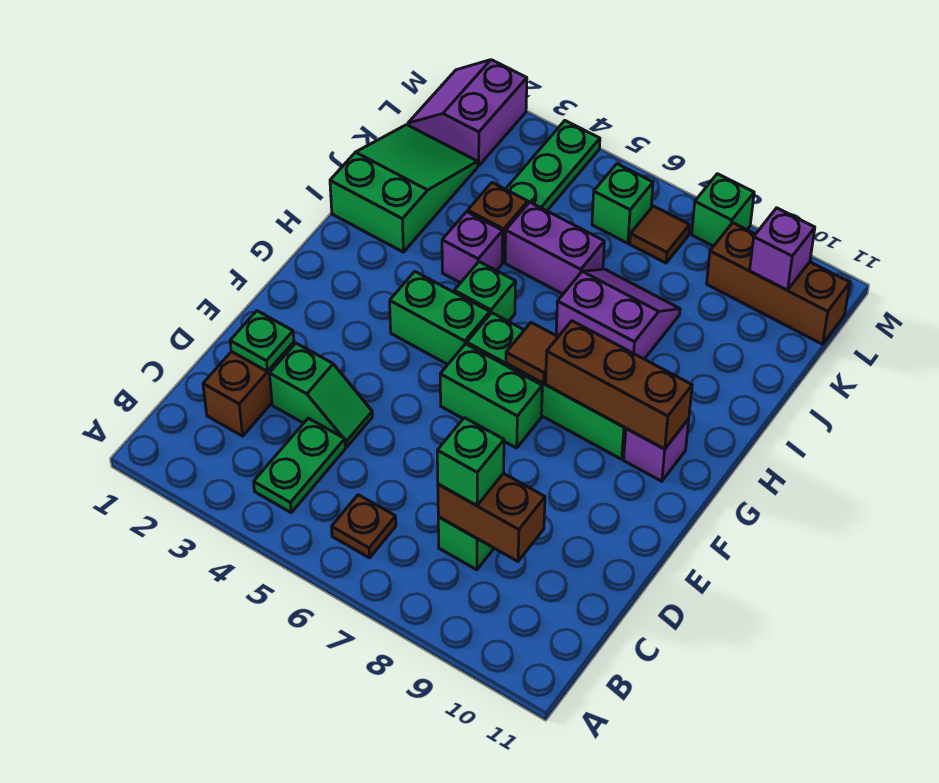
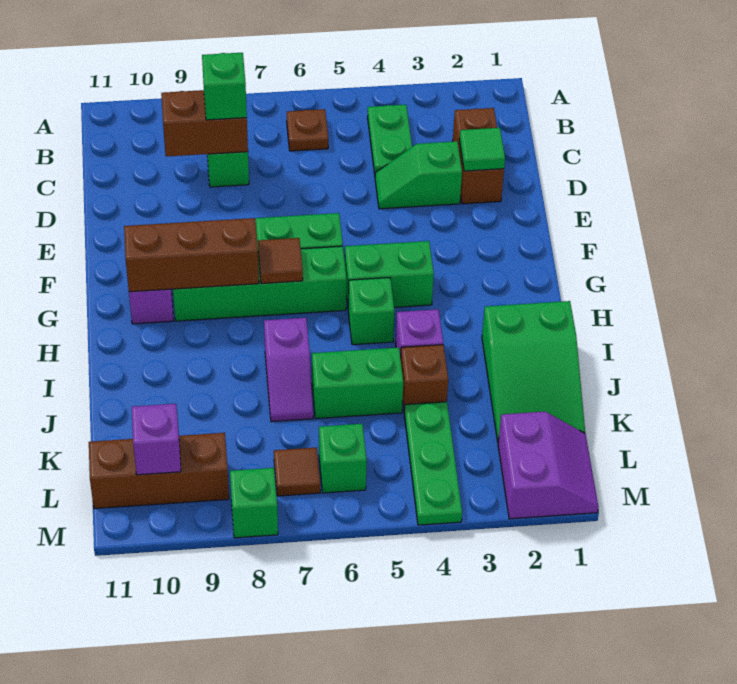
green plate D2 level 2 -> green tile D2 level 2
purple slope I7:J8 level 1 top I -> purple slope I7:J7 level 1 top I
purple brick J5:J6 level 1 -> green brick J5:J6 level 1

